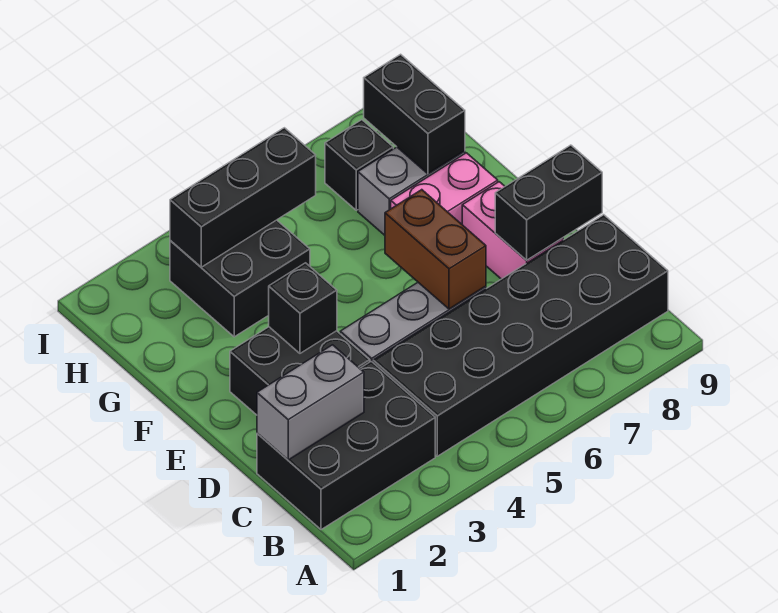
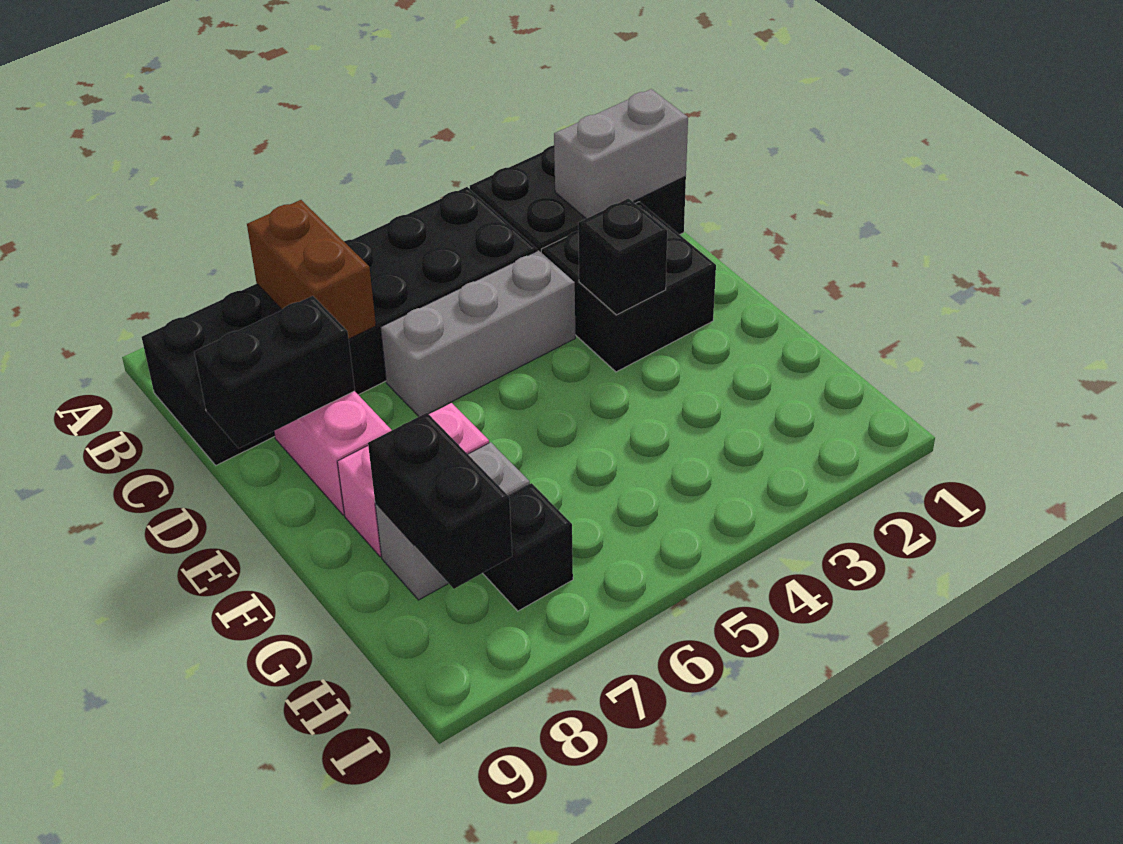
brown brick D6:E6 level 2 -> brown brick B7:C7 level 2
black brick G3:H4 level 1 -> none
black brick H3:H5 level 2 -> none

